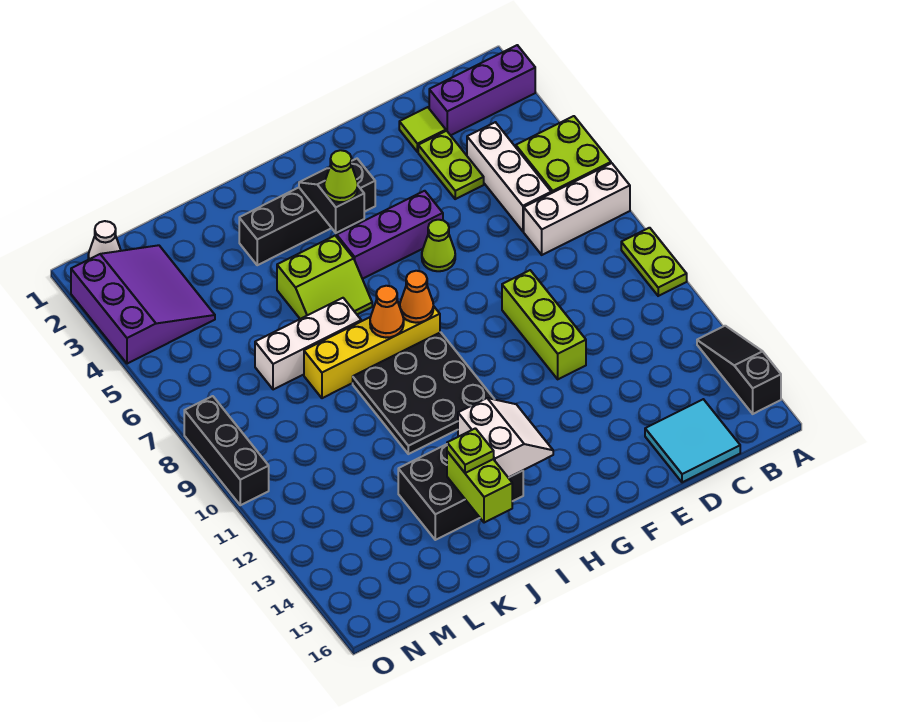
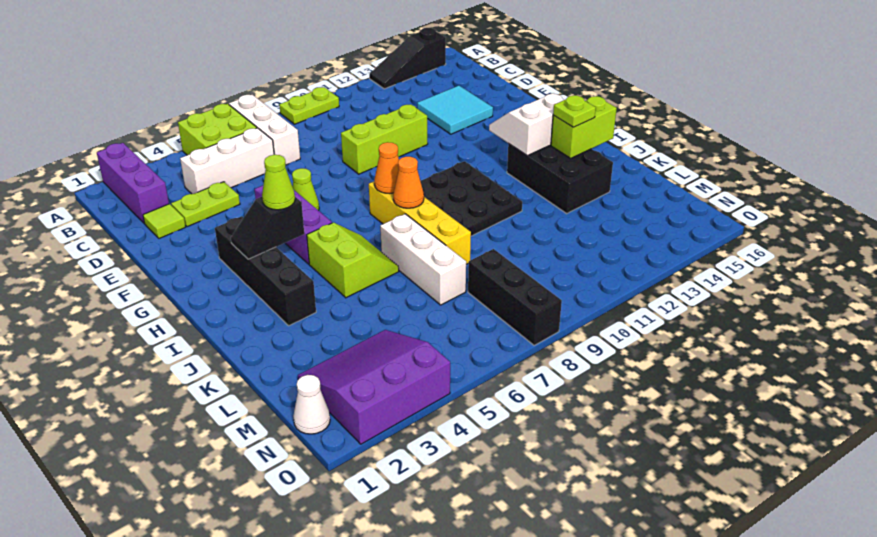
cyan tile C15:D16 level 1 -> cyan tile D13:E14 level 1
black brick O8:O10 level 1 -> black brick M8:O8 level 1

